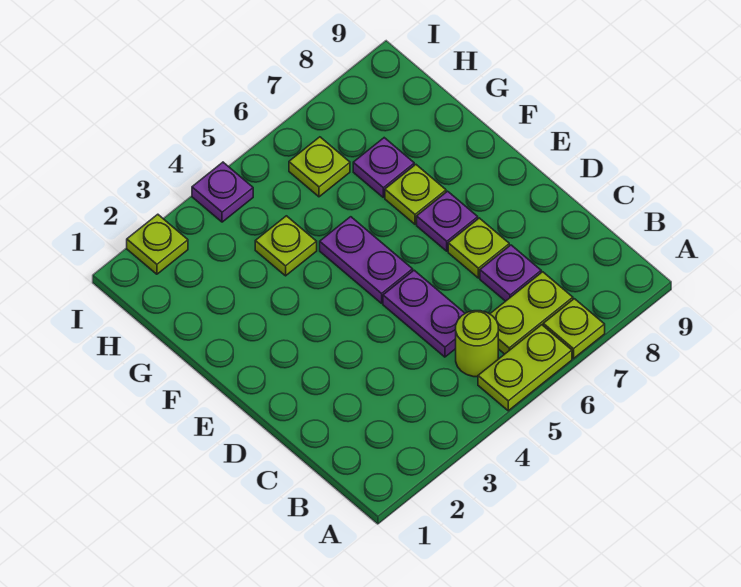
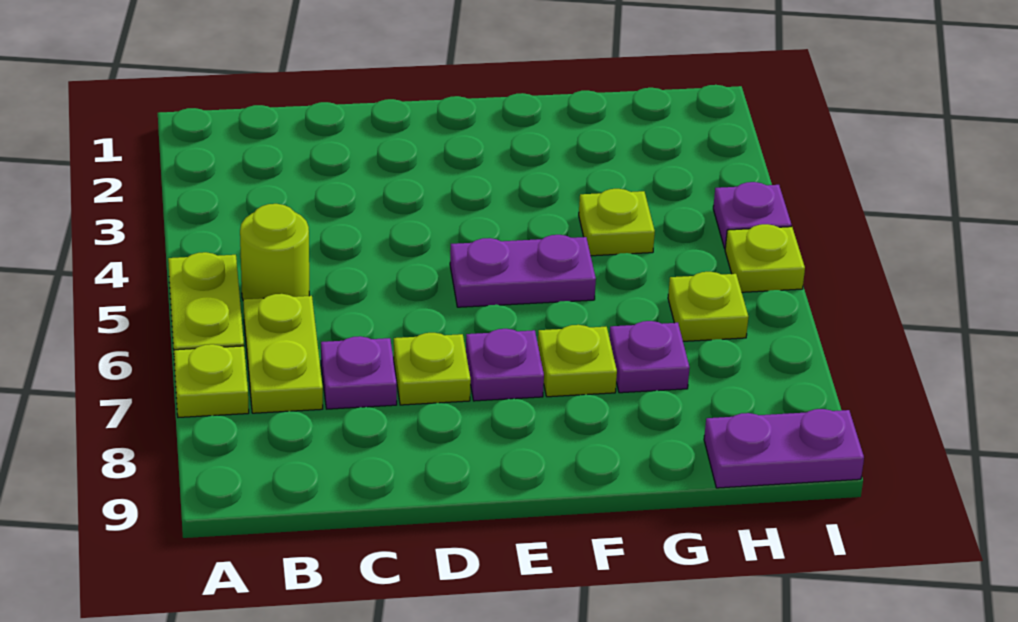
purple plate C5:D5 level 1 -> purple plate H9:I9 level 1
lime plate I2 level 1 -> lime plate I5 level 1

